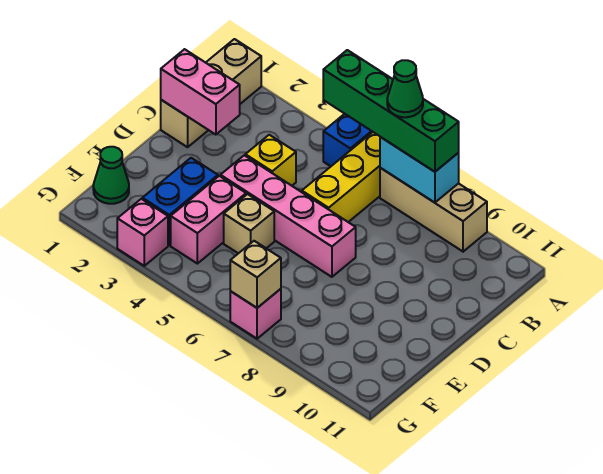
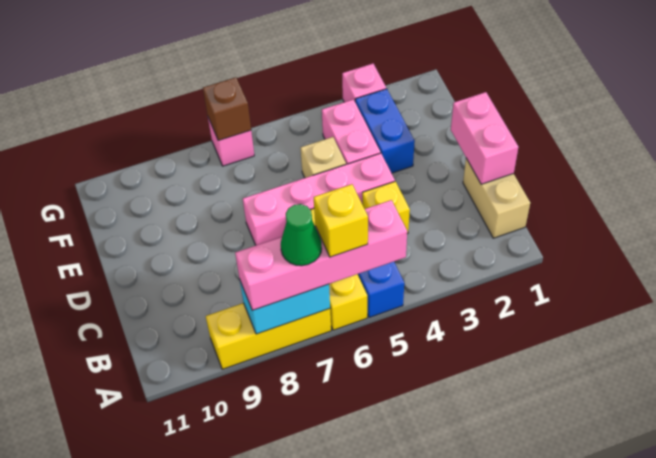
tan brick A1:C1 level 1 -> tan brick B1:C1 level 1
green brick A5:A8 level 3 -> pink brick A5:A8 level 3
none -> yellow brick A6 level 4
tan brick A7:A9 level 1 -> yellow brick A7:A9 level 1
pink brick C1:C2 level 2 -> pink brick C1:D1 level 2
green cone F1 level 1 -> none
tan brick G7 level 2 -> brown brick G7 level 2

